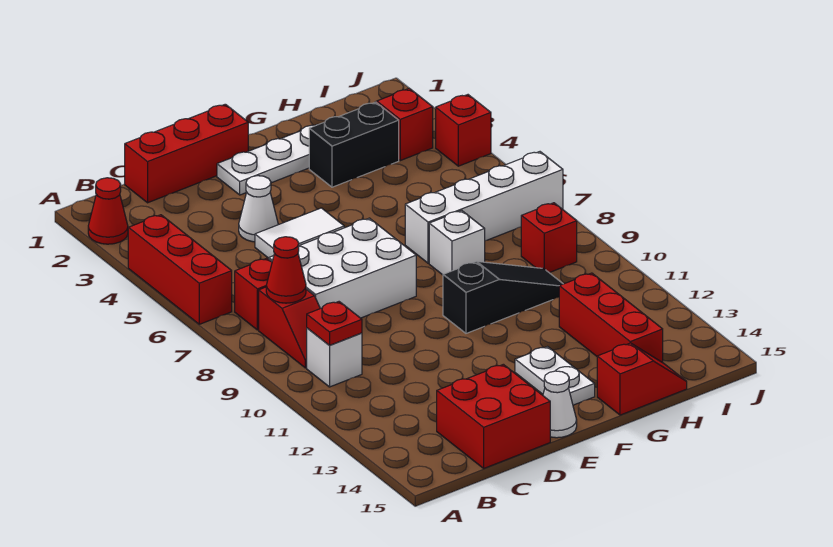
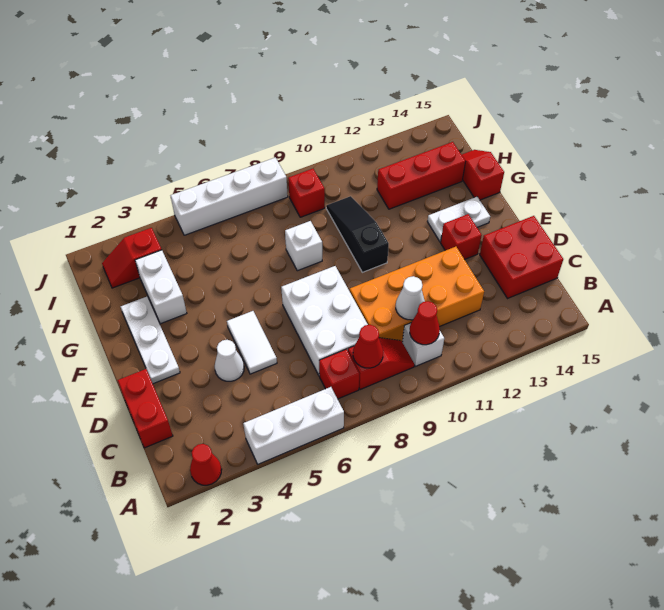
red brick A4:A6 level 1 -> white brick A4:A6 level 1
red plate B10 level 2 -> red cone B10 level 2
red brick C1:E1 level 1 -> red brick C1:D1 level 1
none -> orange brick C9:D12 level 1
white cone E15 level 1 -> white cone C10 level 2
black brick G3:H3 level 1 -> white brick G3:H3 level 1
white brick G7:J7 level 1 -> white brick J5:J8 level 1
red brick J4 level 1 -> red brick E13 level 1

